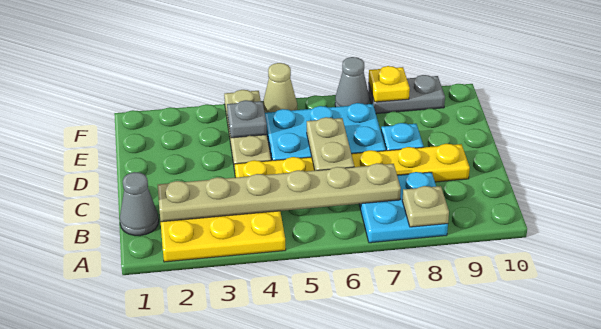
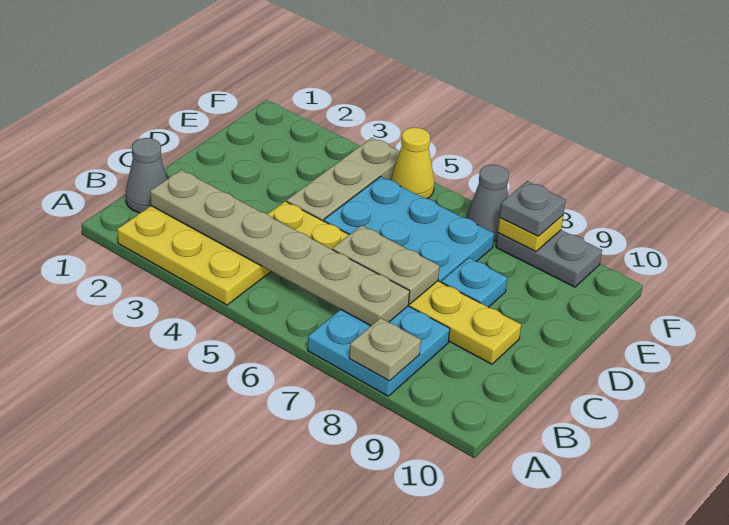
tan plate C6:D6 level 2 -> tan plate C6:C7 level 2
grey plate E4 level 2 -> grey plate F8 level 3
tan cone F5 level 1 -> yellow cone F5 level 1

